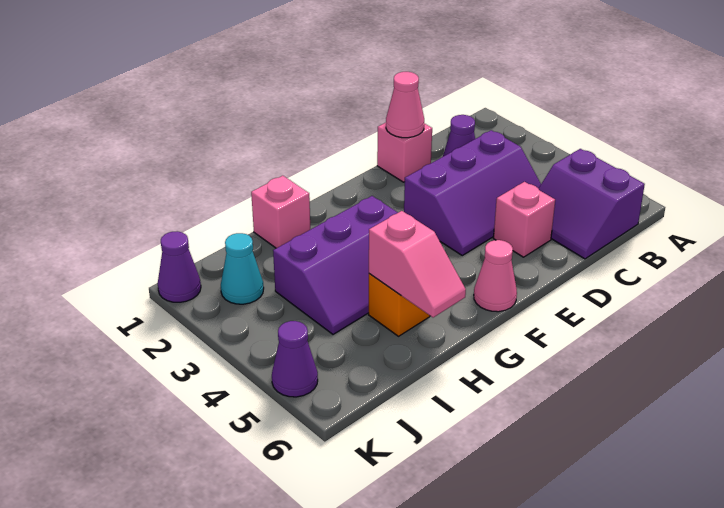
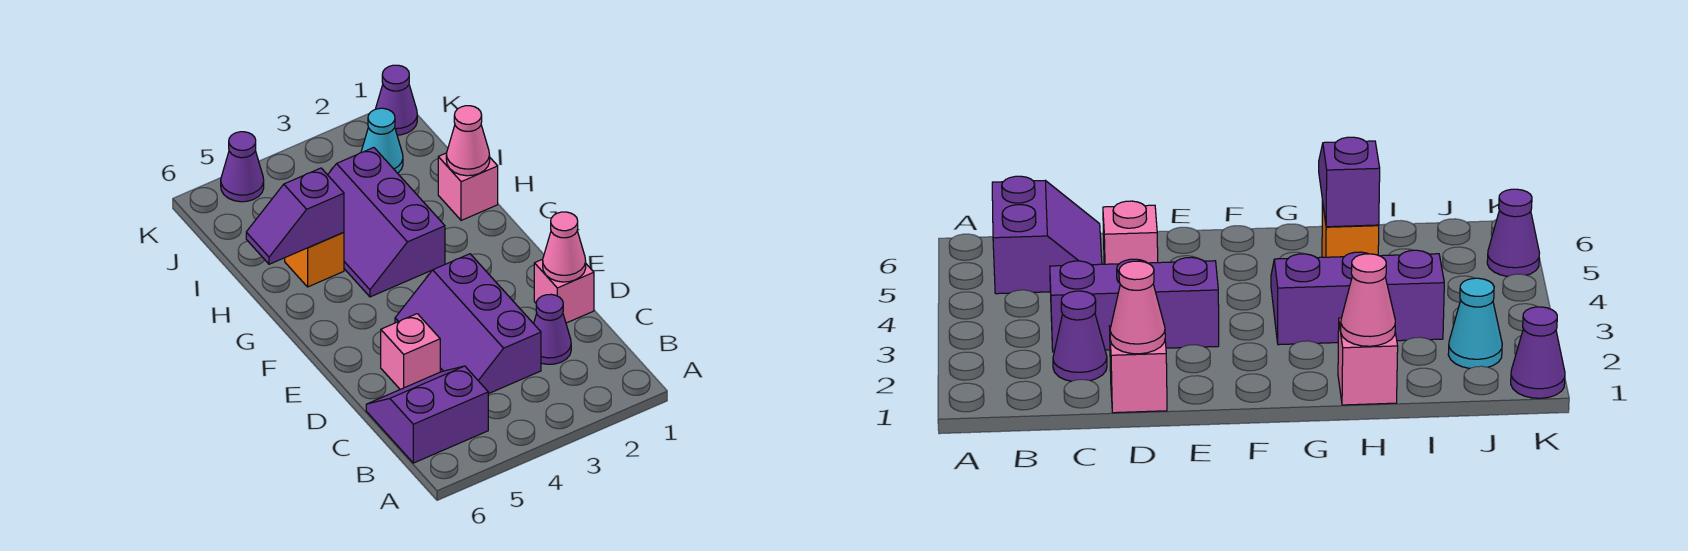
pink cone F6 level 1 -> pink cone H1 level 2
pink slope H5:H6 level 2 top 5 -> purple slope H5:H6 level 2 top 5

